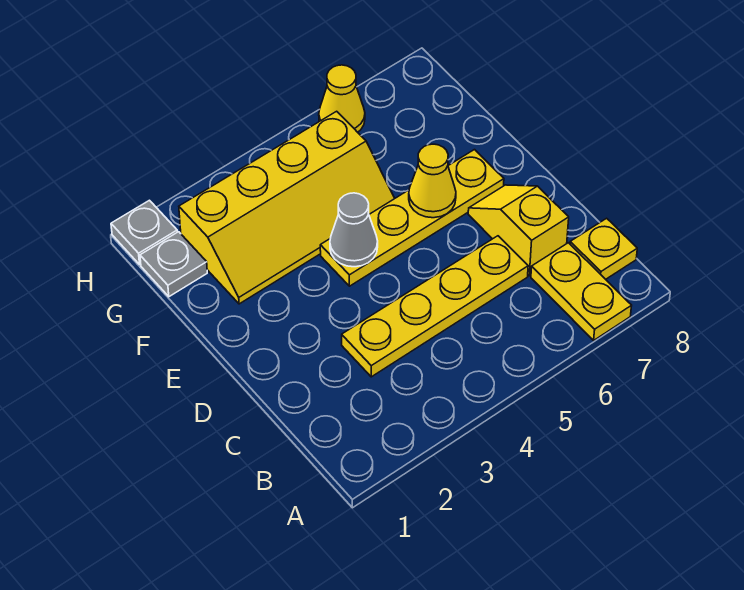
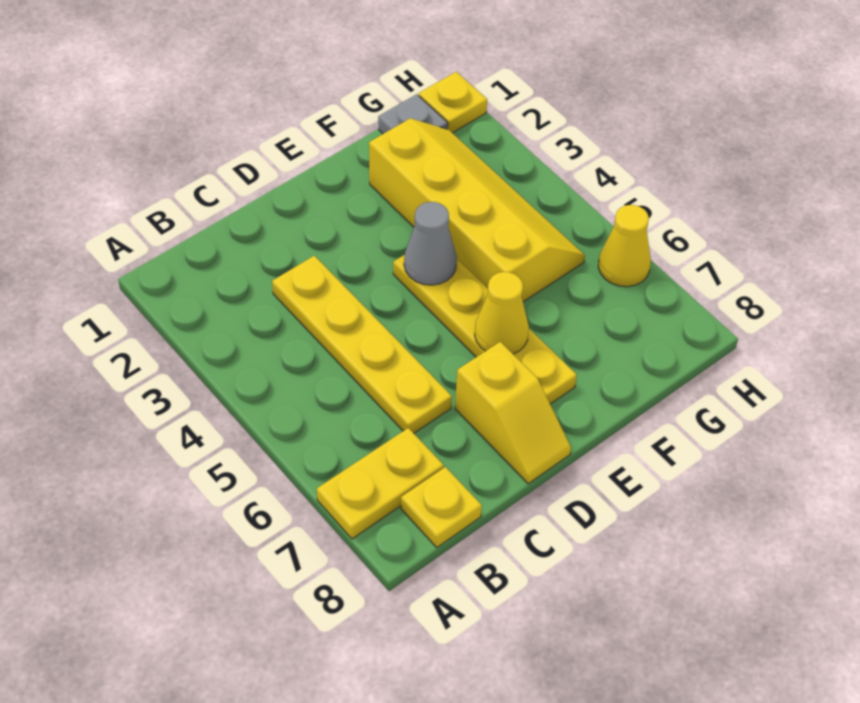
yellow slope C7:D7 level 1 top C -> yellow slope D7:D8 level 1 top 7
yellow slope F2:G5 level 1 top G -> yellow slope F2:G5 level 1 top F
grey plate H1 level 1 -> yellow plate H1 level 1

